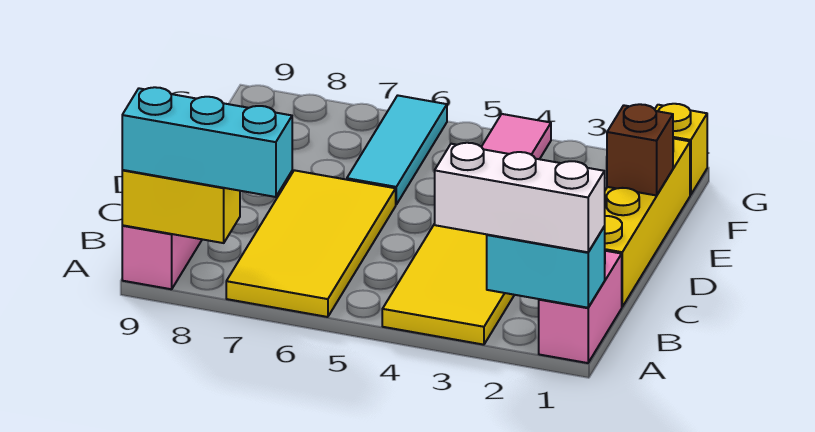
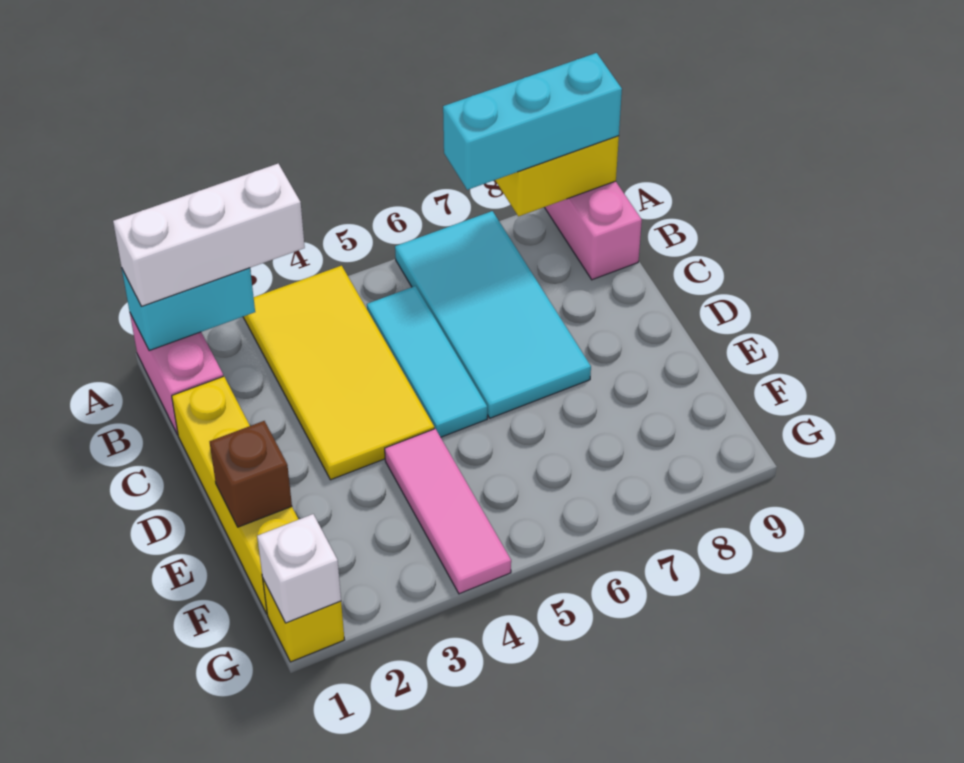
yellow tile A6:D7 level 1 -> cyan tile A6:D7 level 1
cyan tile E6:G6 level 1 -> cyan tile B5:D5 level 1
none -> white brick G1 level 2

